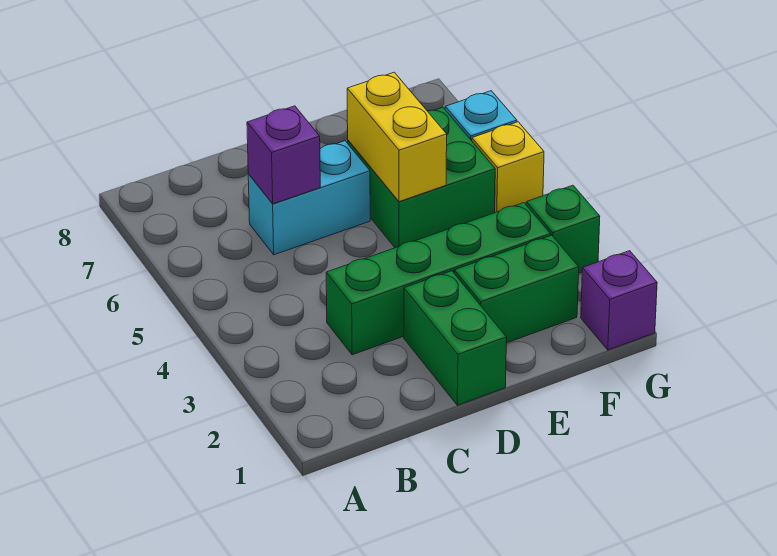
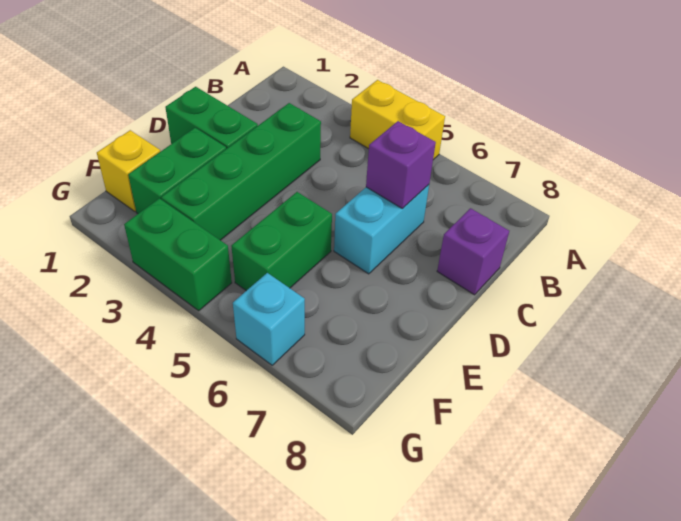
green brick E5:F6 level 1 -> green brick E5:F5 level 1
yellow brick E5:E6 level 2 -> yellow brick A4:A5 level 1
purple brick G1 level 1 -> purple brick C8 level 1
green brick G3 level 1 -> green brick G3:G4 level 1
yellow brick G5 level 1 -> yellow brick F1 level 1

